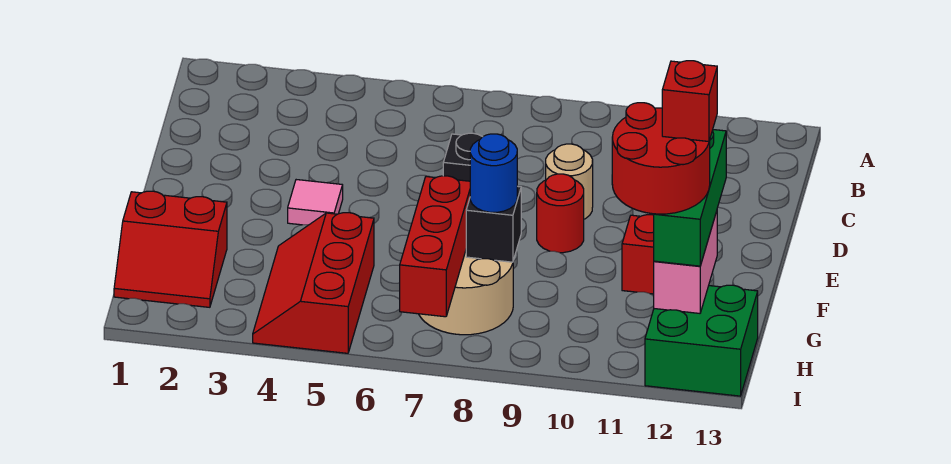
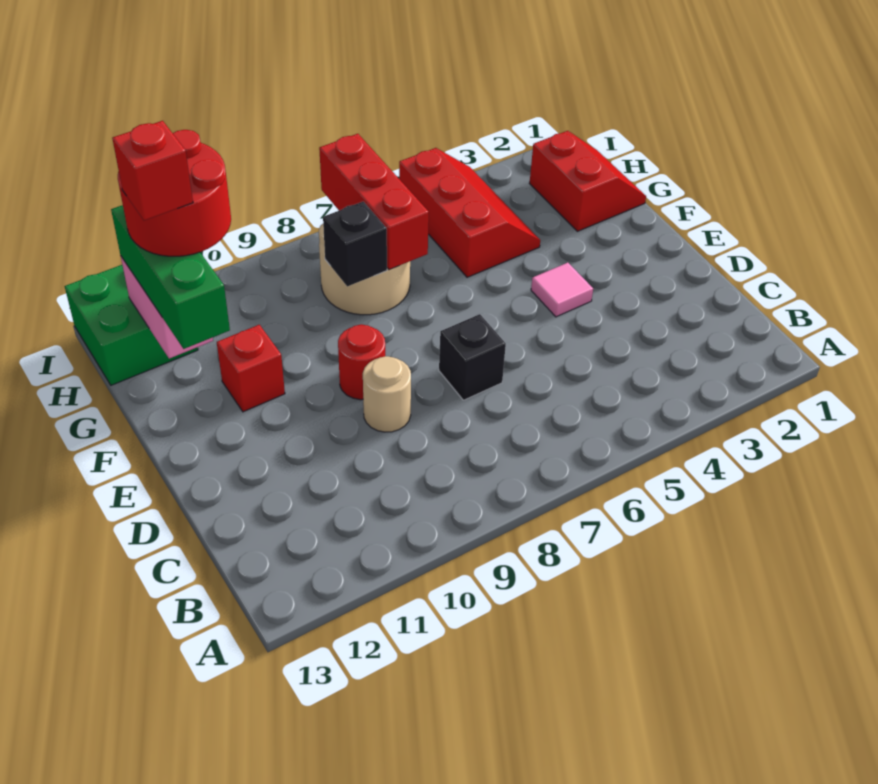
red slope G1:H2 level 1 top G -> red slope G1:H2 level 1 top 2
blue round brick G8 level 3 -> none

